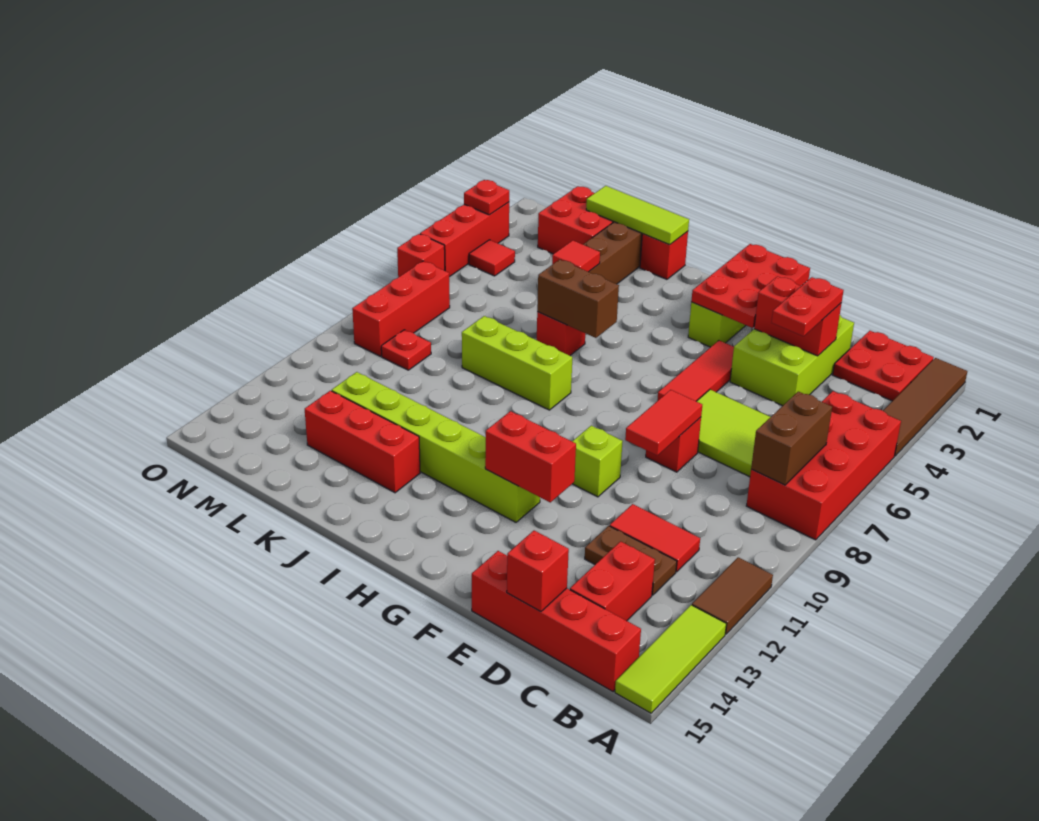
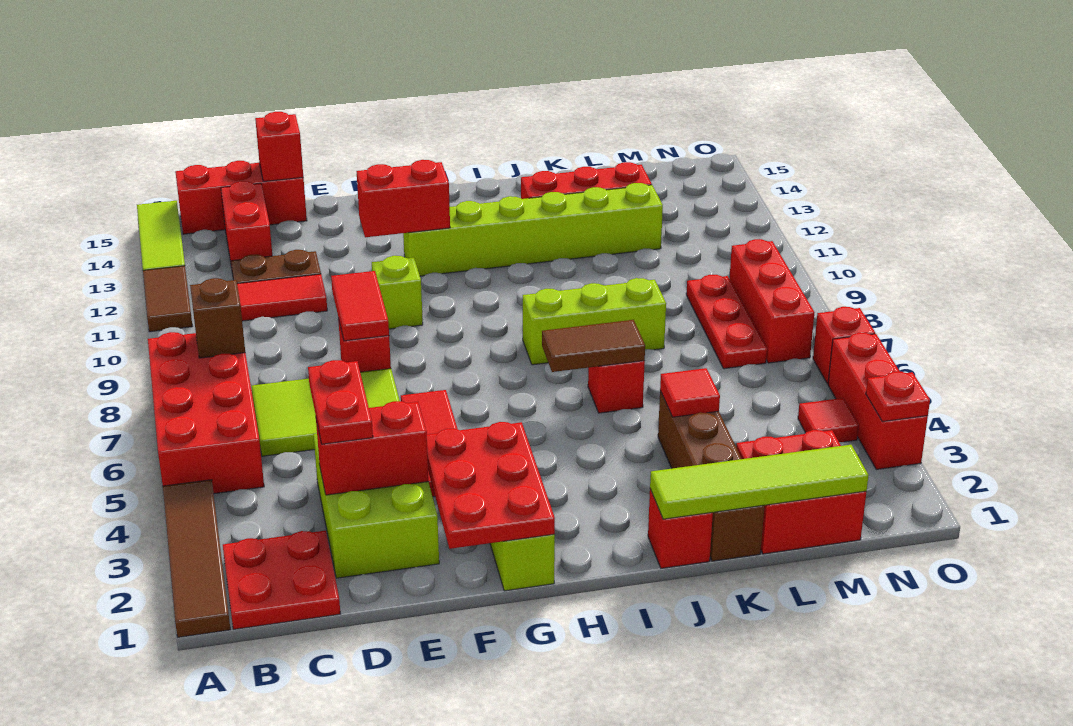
brown brick B7:B8 level 2 -> brown brick B8 level 2
red brick B15:E15 level 1 -> red brick B15:D15 level 1
brown brick I6:J6 level 2 -> brown tile I6:J6 level 2
lime tile J1:L1 level 2 -> lime tile J1:M1 level 2
red plate M9 level 1 -> red plate M7:M9 level 1

